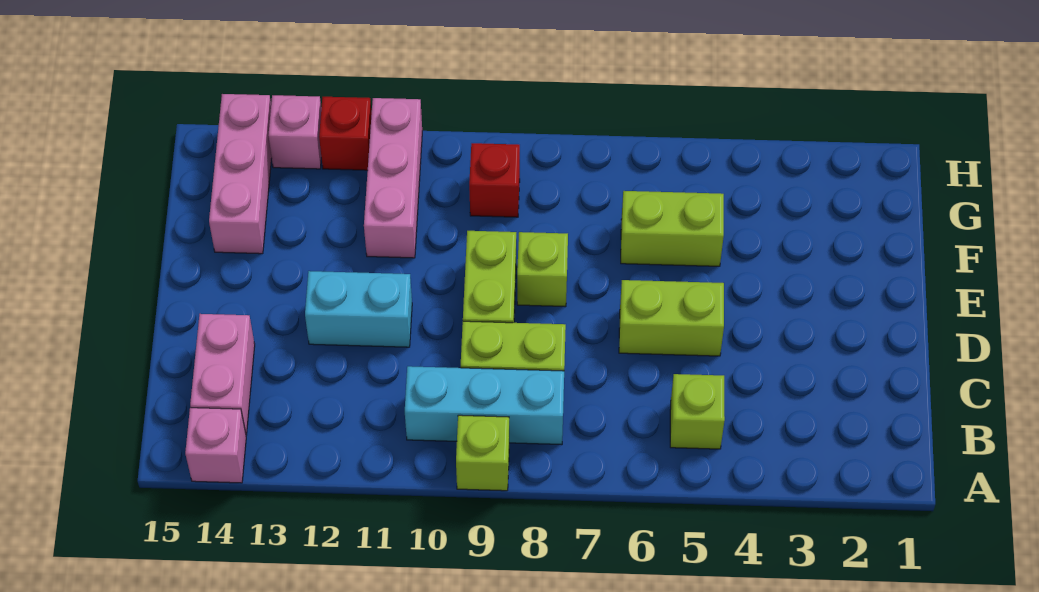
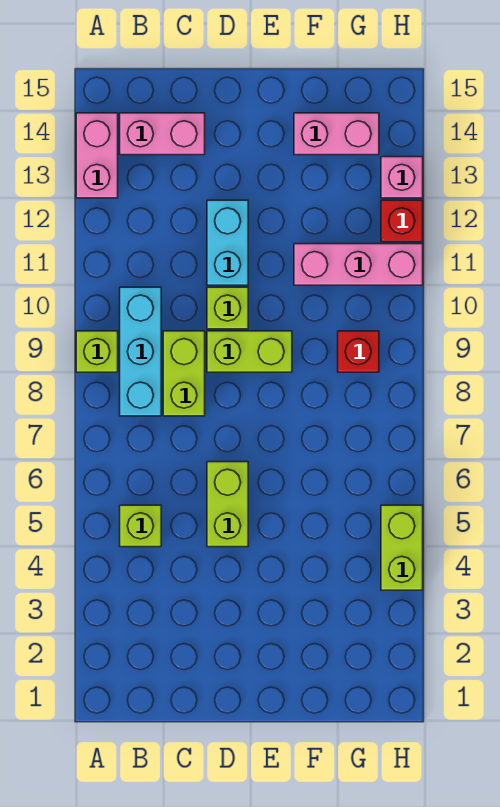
pink brick A14 level 1 -> pink brick A13:A14 level 1
lime brick E8 level 1 -> lime brick D10 level 1
lime brick F5:F6 level 1 -> lime brick H4:H5 level 1
pink brick F14:H14 level 1 -> pink brick F14:G14 level 1

